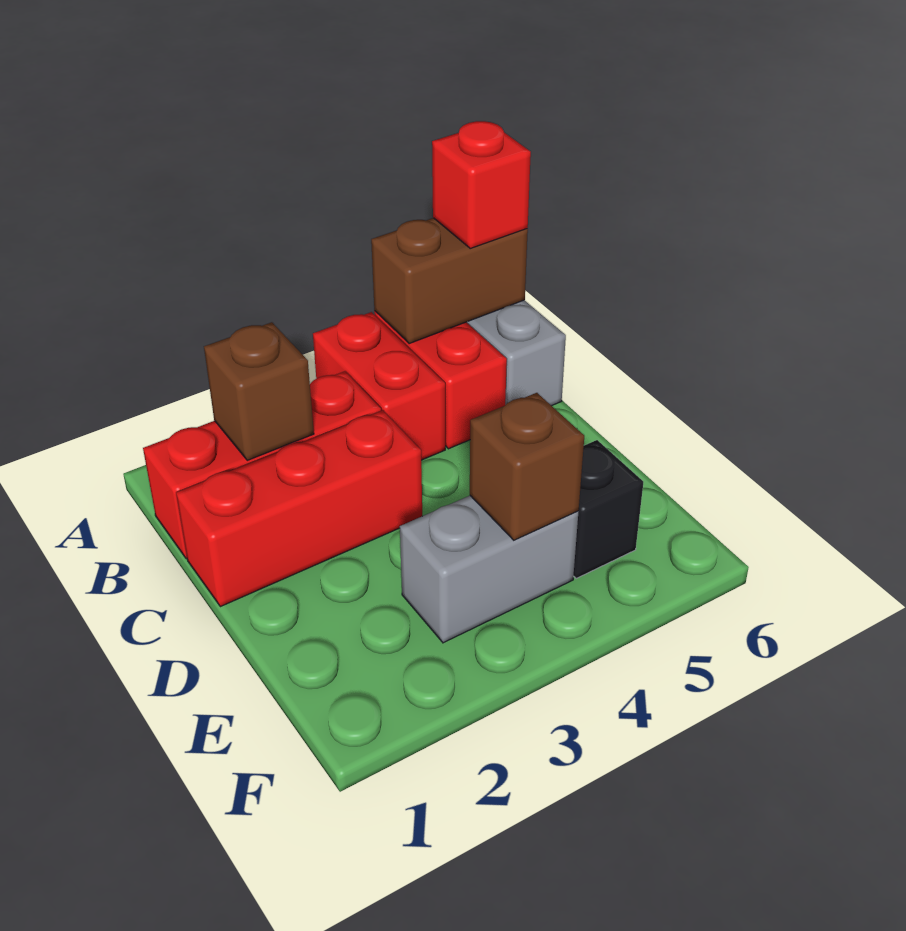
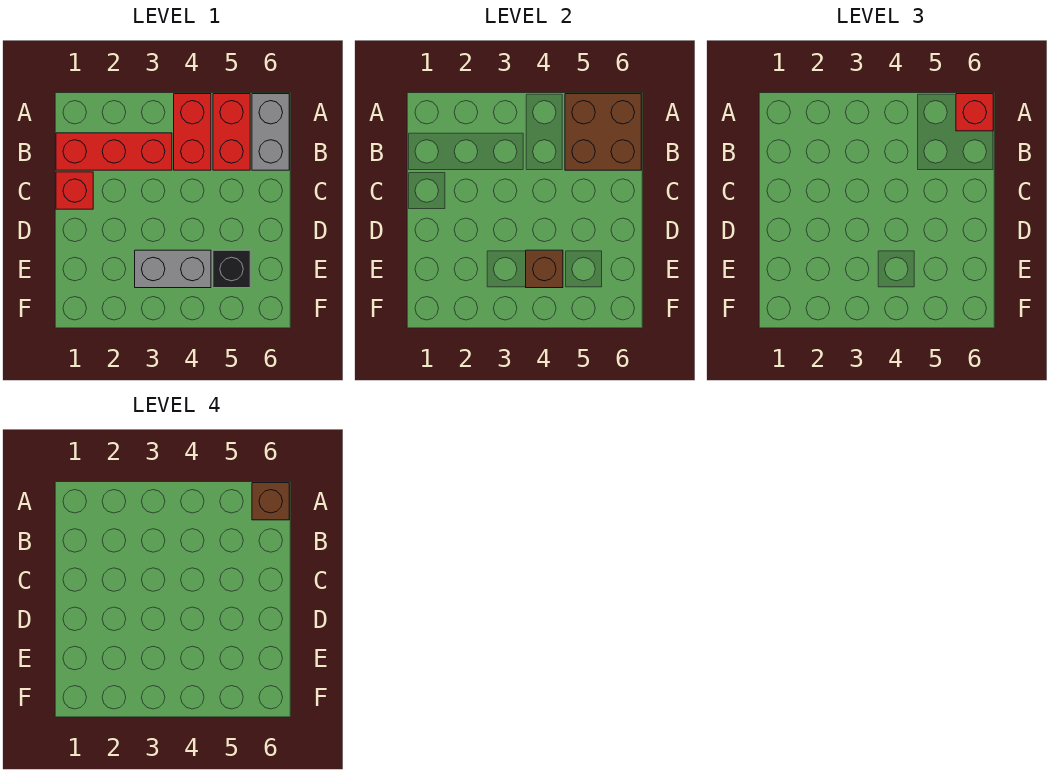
brown brick A5:A6 level 2 -> brown brick A5:B6 level 2
brown brick B2 level 2 -> brown brick A6 level 4
red brick C1:C3 level 1 -> red brick C1 level 1

